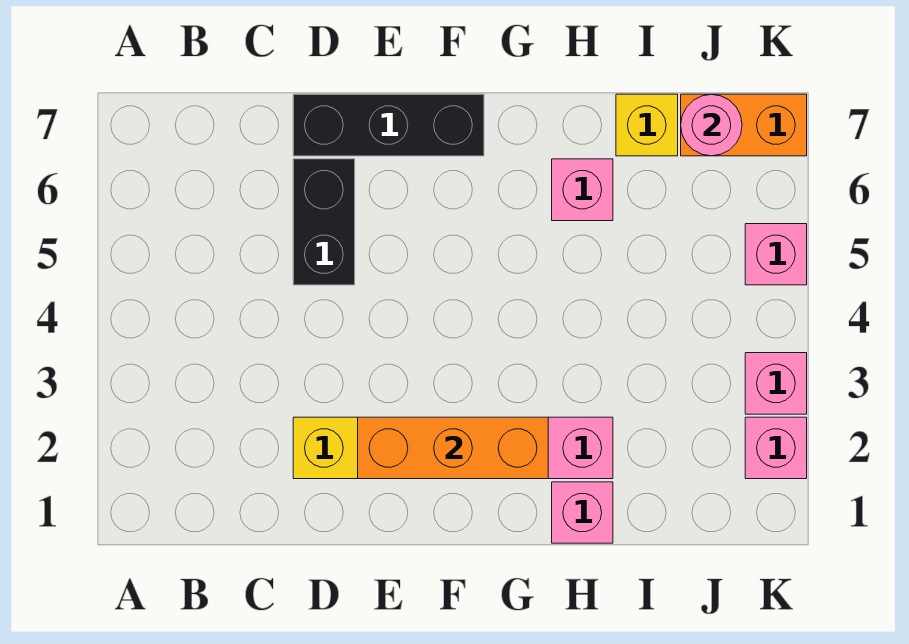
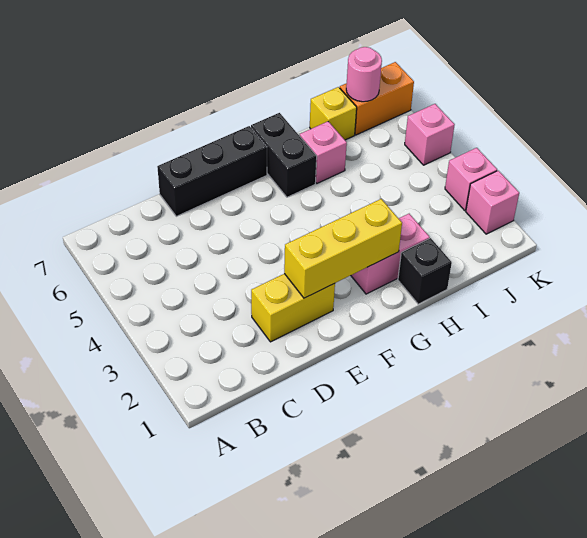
black brick D5:D6 level 1 -> black brick G6:G7 level 1
orange brick E2:G2 level 2 -> yellow brick E2:G2 level 2
pink brick H1 level 1 -> black brick H1 level 1

